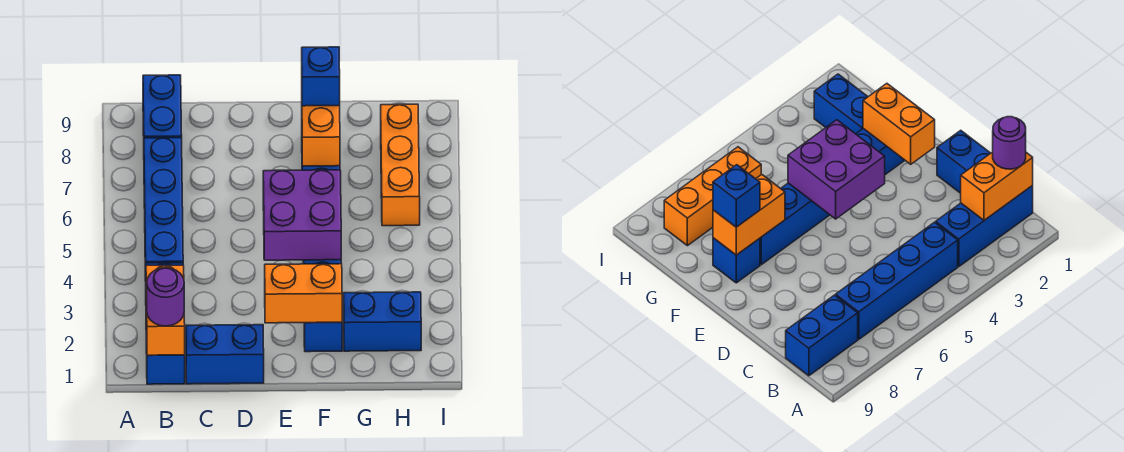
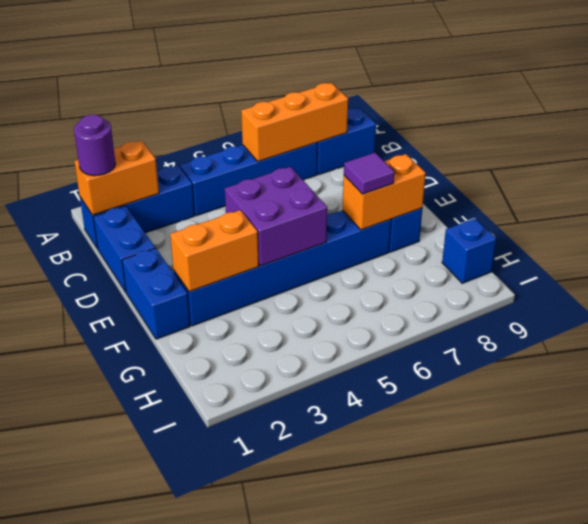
orange brick E2:F2 level 2 -> orange brick F2:F3 level 2
none -> purple tile F7 level 3
blue brick F8 level 3 -> blue brick H9 level 1
blue brick G2:H2 level 1 -> blue brick E1:F1 level 1
orange brick H6:H8 level 1 -> orange brick B6:B8 level 2

